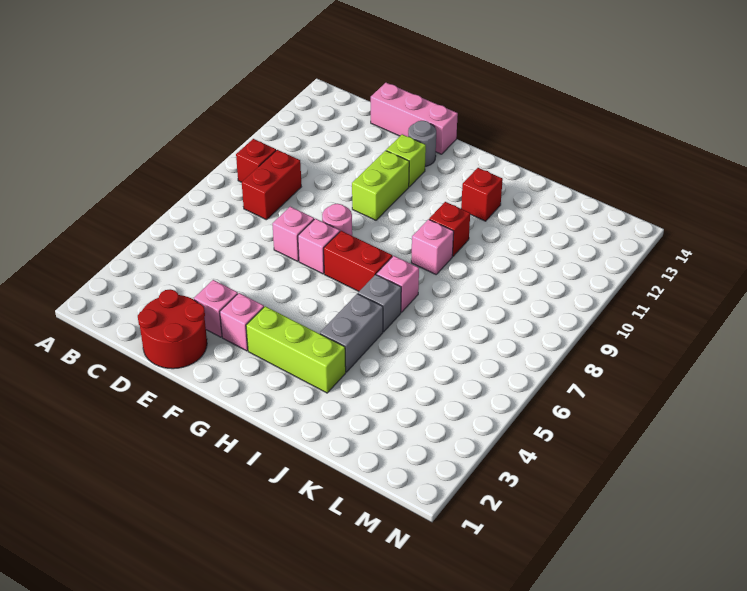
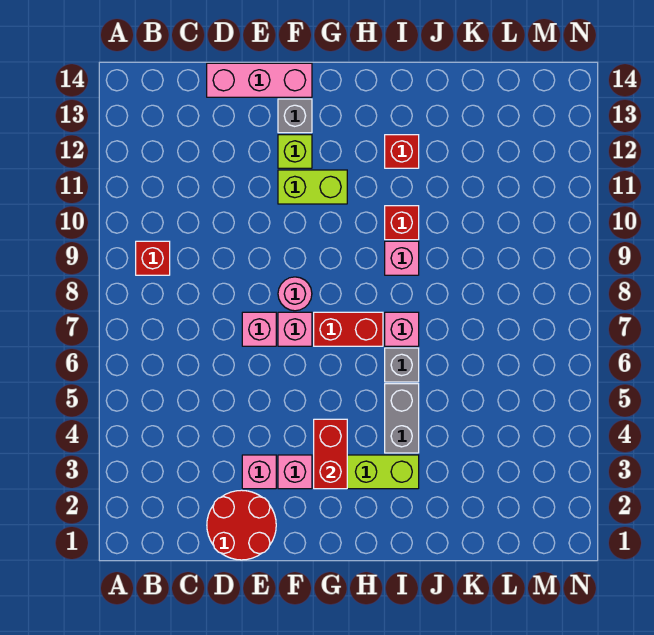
red brick C8:C9 level 1 -> red brick G3:G4 level 2
lime brick F10:F11 level 1 -> lime brick F11:G11 level 1
grey round brick F13 level 1 -> grey brick F13 level 1

